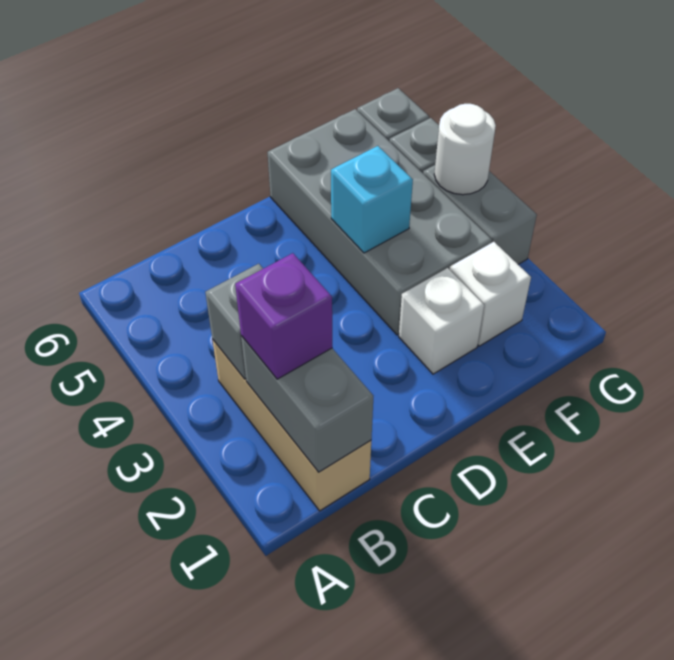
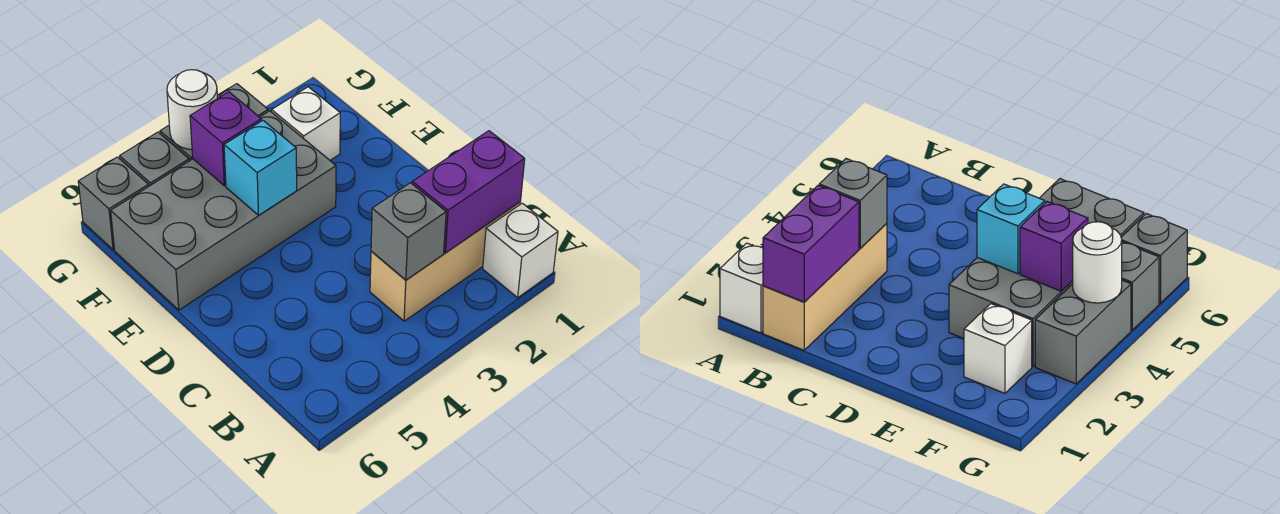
grey brick B1:B2 level 2 -> purple brick B1:B2 level 2
purple brick B2 level 3 -> purple brick F4 level 2
white brick E2 level 1 -> white brick A1 level 1

